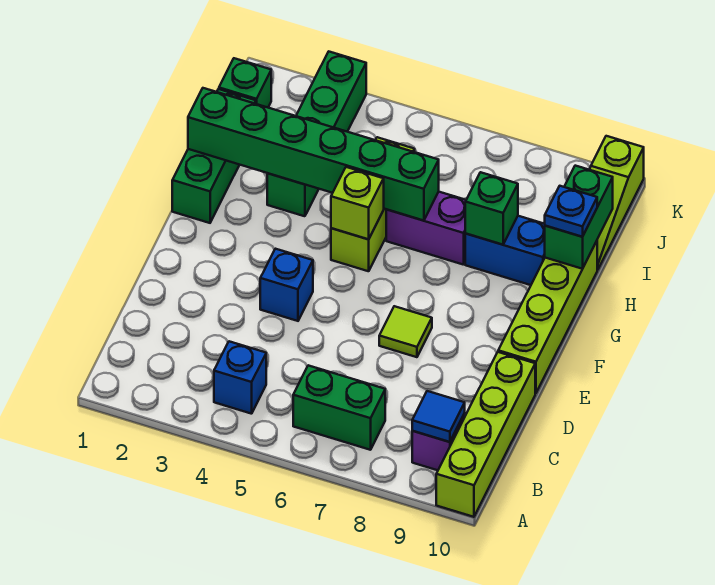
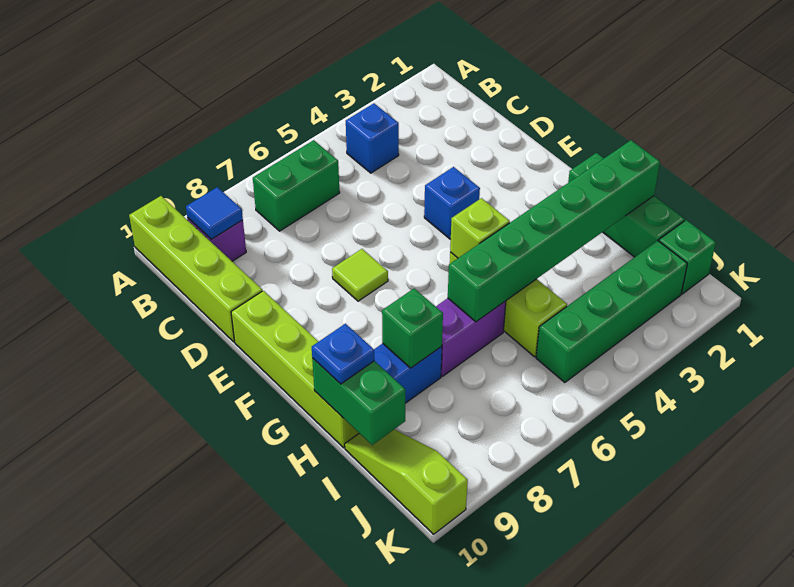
green brick H3:K3 level 1 -> green brick J2:J5 level 1

